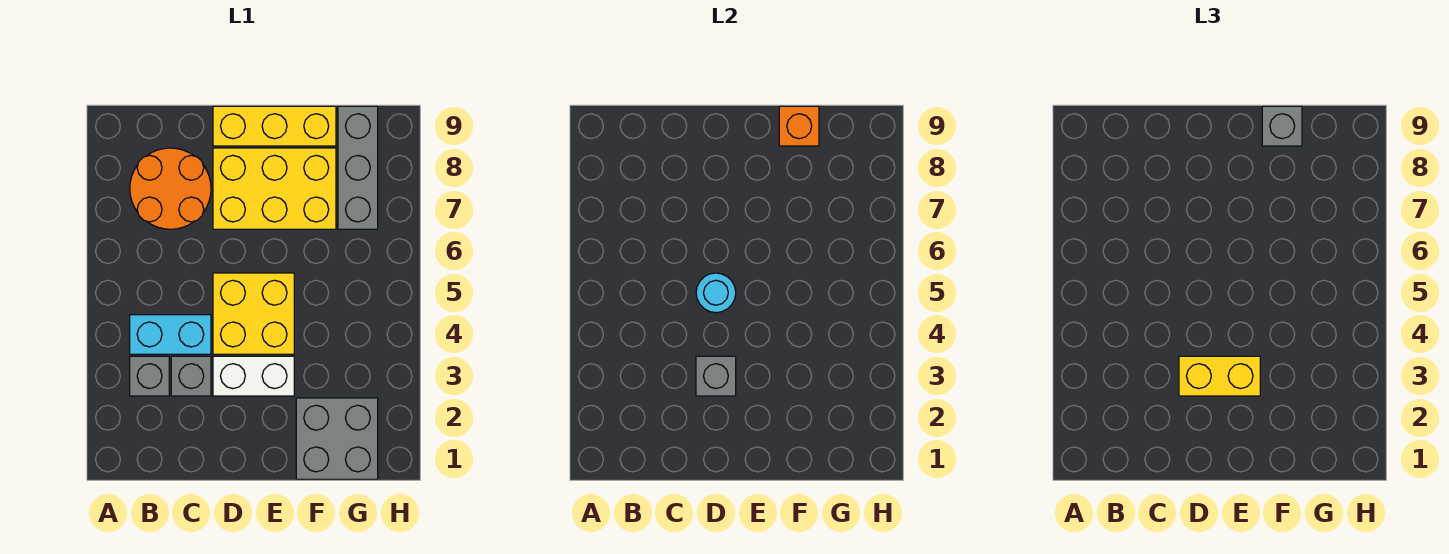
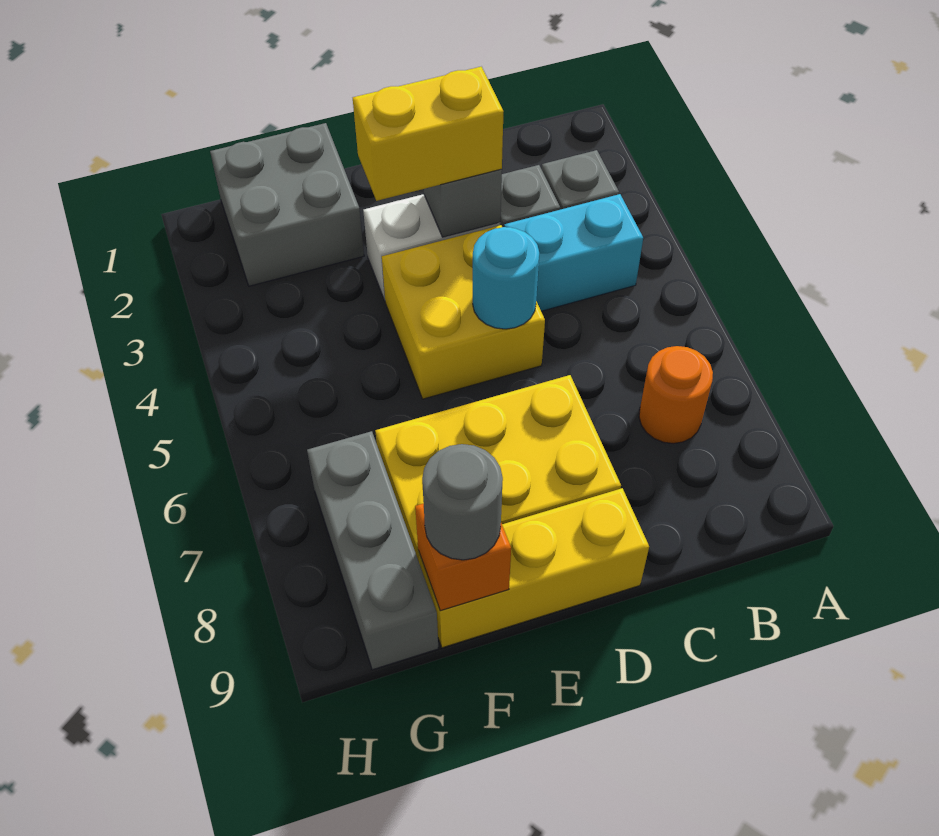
orange round brick B7:C8 level 1 -> orange round brick B7 level 1
grey brick F9 level 3 -> grey round brick F9 level 3

